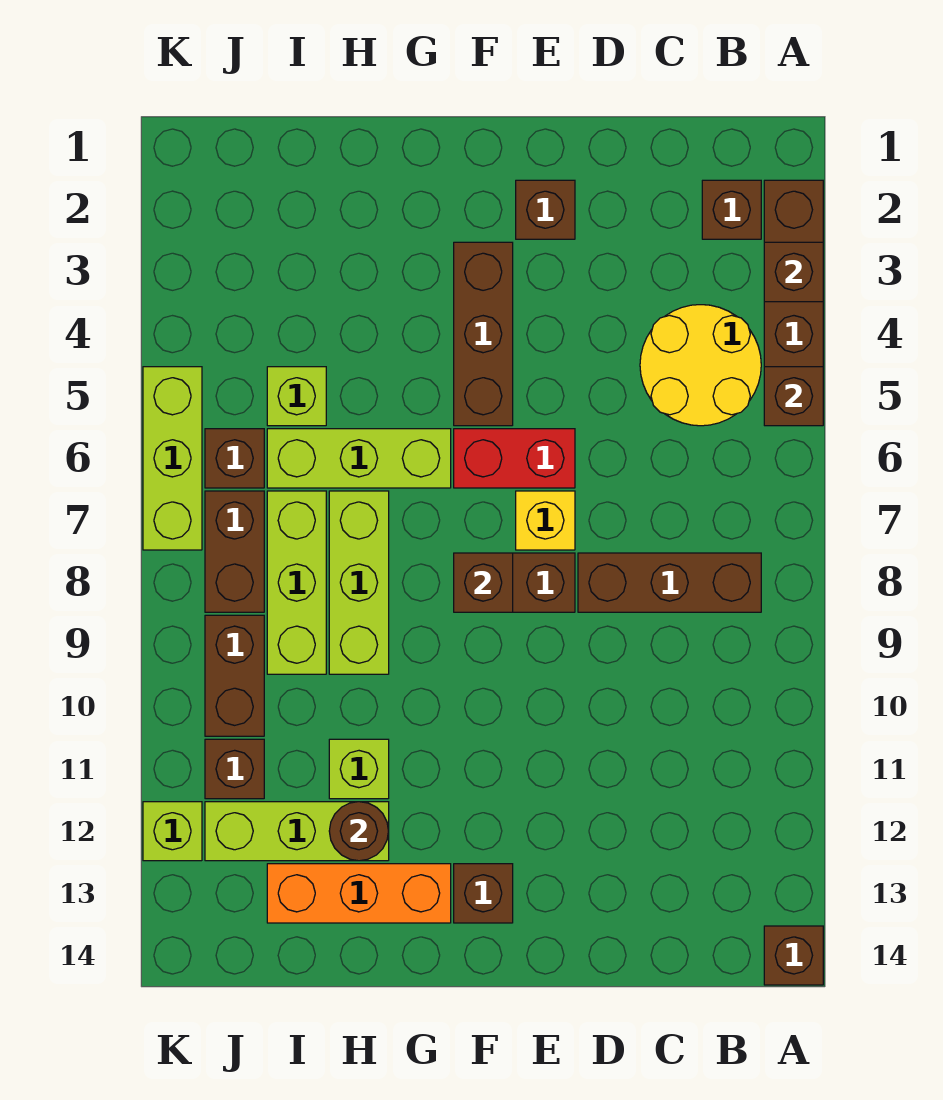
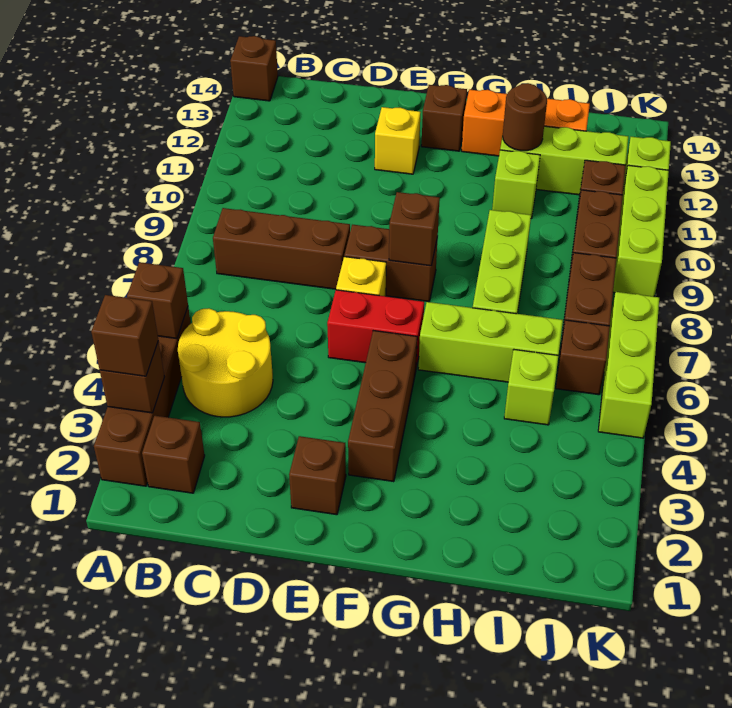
none -> brown brick A3 level 3
none -> yellow brick E12 level 1
lime brick I7:I9 level 1 -> lime brick K9:K11 level 1

